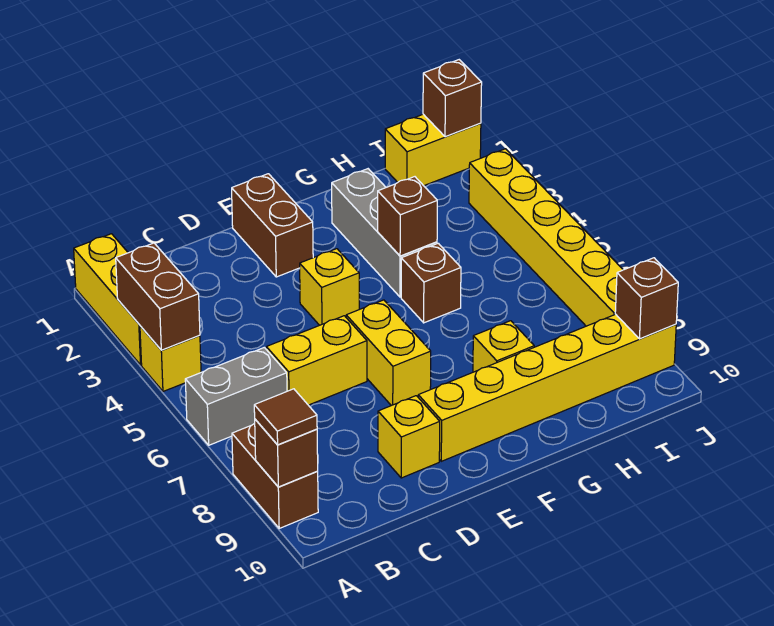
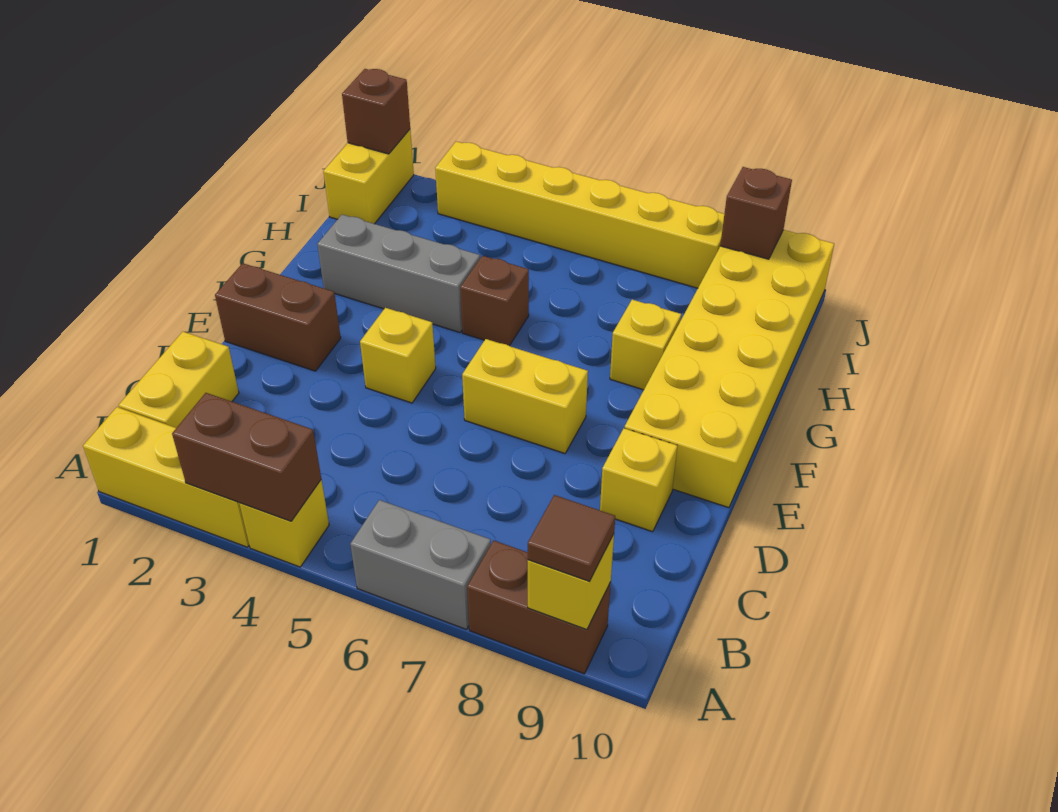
grey brick A6:B6 level 1 -> grey brick A6:A7 level 1
brown brick A9 level 2 -> yellow brick A9 level 2
yellow brick C6:D6 level 1 -> yellow brick B1:C1 level 1
yellow brick E9:J9 level 1 -> yellow brick E9:J10 level 1
brown brick G4 level 2 -> none

